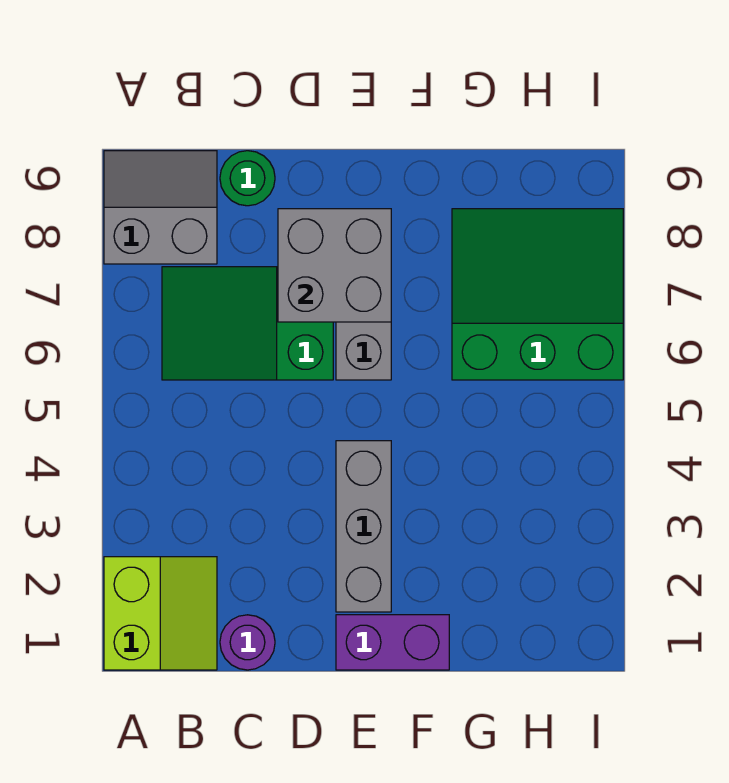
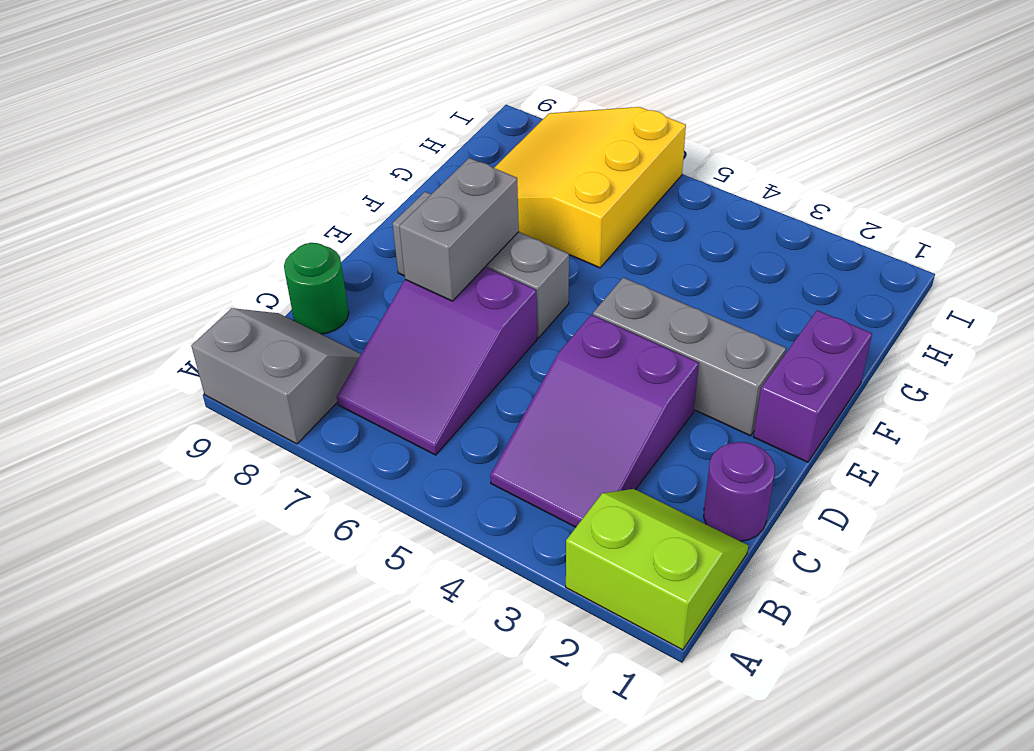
grey slope A8:B9 level 1 top 8 -> grey slope A8:B9 level 1 top A
none -> purple slope B3:D4 level 1 top D
green slope B6:D7 level 1 top D -> purple slope B6:D7 level 1 top D
grey brick D7:E8 level 2 -> grey brick D7:E7 level 2
green slope G6:I8 level 1 top 6 -> yellow slope G6:I8 level 1 top 6

